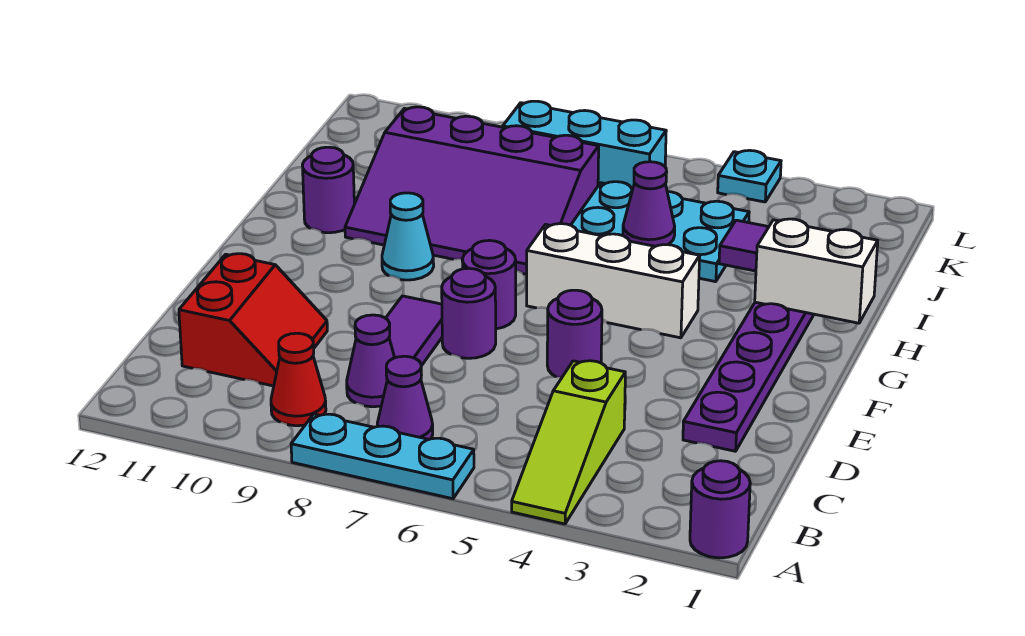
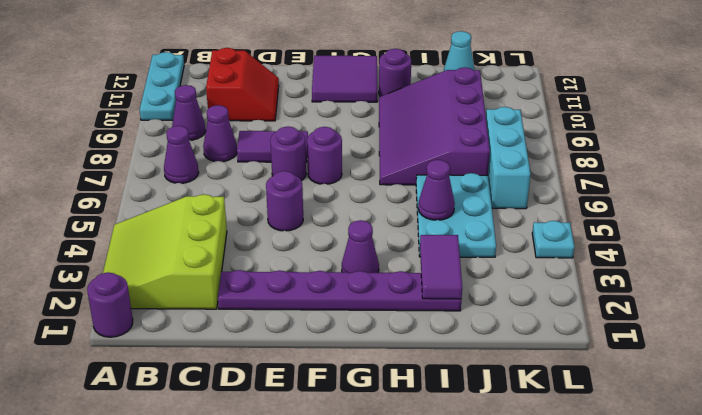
lime slope A4:C4 level 1 top C -> lime slope A2:C4 level 1 top C
cyan plate A6:A8 level 1 -> cyan plate A10:A12 level 1
red cone B9 level 1 -> purple cone B9 level 1
red slope C10:D11 level 1 top 11 -> red slope C10:D11 level 1 top C
none -> purple tile F11:G12 level 1
none -> purple cone G3 level 1
white brick G4:G6 level 1 -> none
cyan cone G9 level 1 -> cyan cone J12 level 1
white brick H1:H2 level 2 -> none

